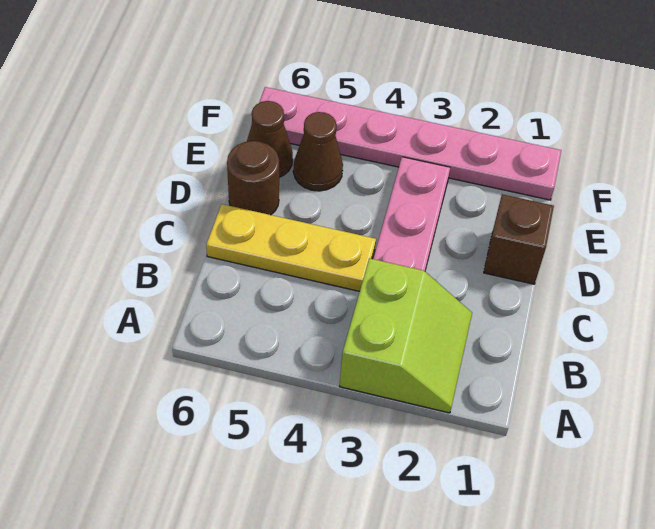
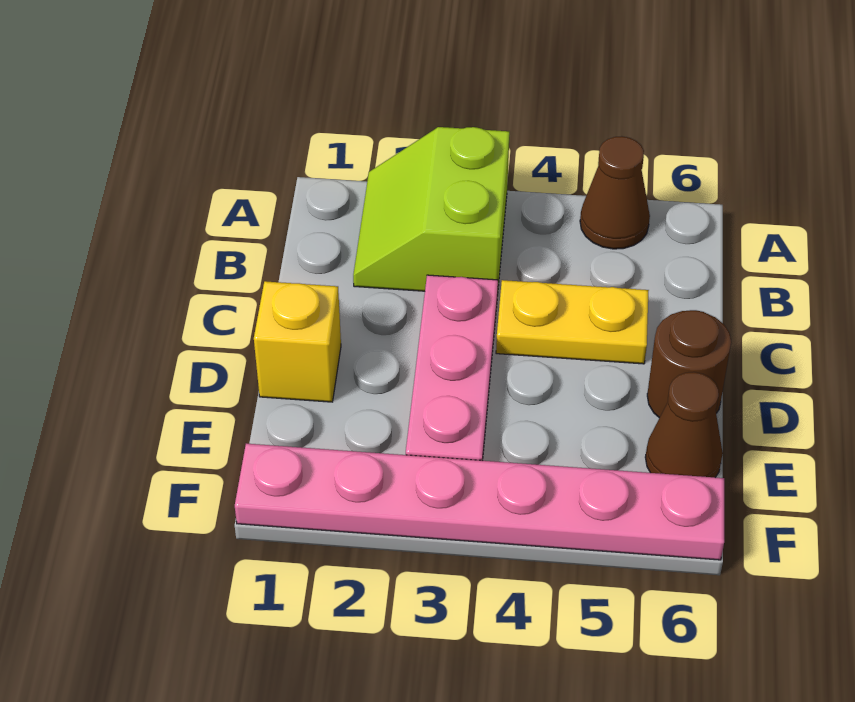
yellow plate C4:C6 level 1 -> yellow plate C4:C5 level 1
brown brick D1 level 1 -> yellow brick D1 level 1
brown cone E5 level 1 -> brown cone A5 level 1

